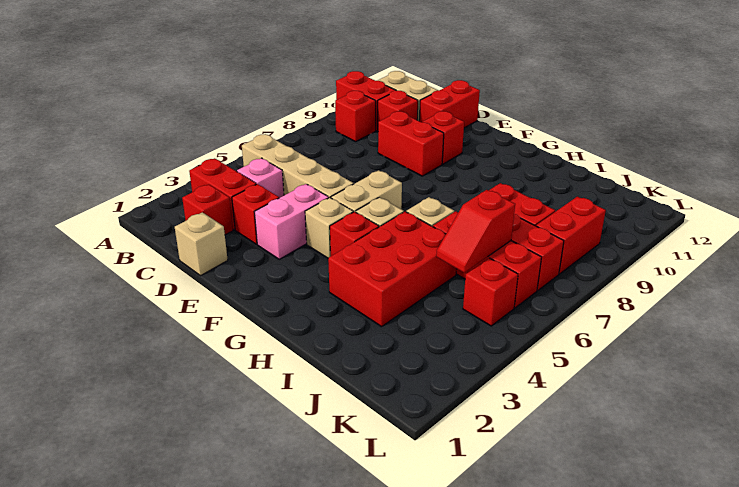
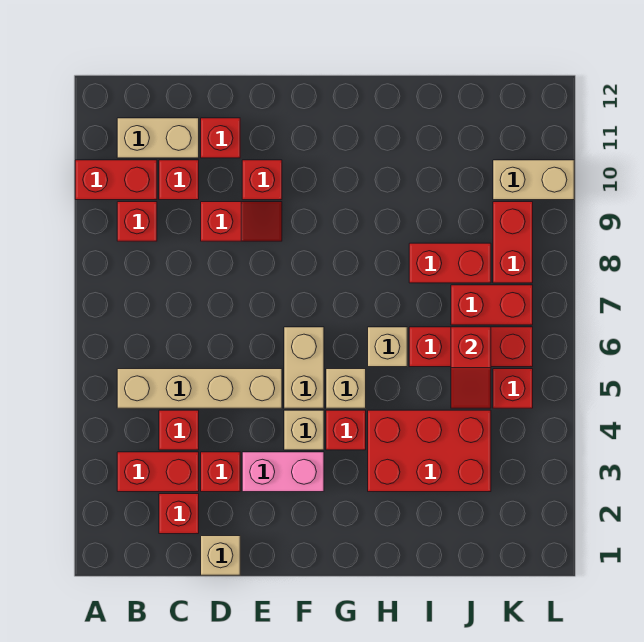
pink brick C4 level 1 -> red brick C4 level 1
red brick D9:E9 level 1 -> red slope D9:E9 level 1 top D
red brick D11:D12 level 1 -> red brick D11 level 1
pink brick E3:E4 level 1 -> pink brick E3:F3 level 1
red brick H3:I5 level 1 -> red brick H3:J4 level 1
none -> tan brick K10:L10 level 1

